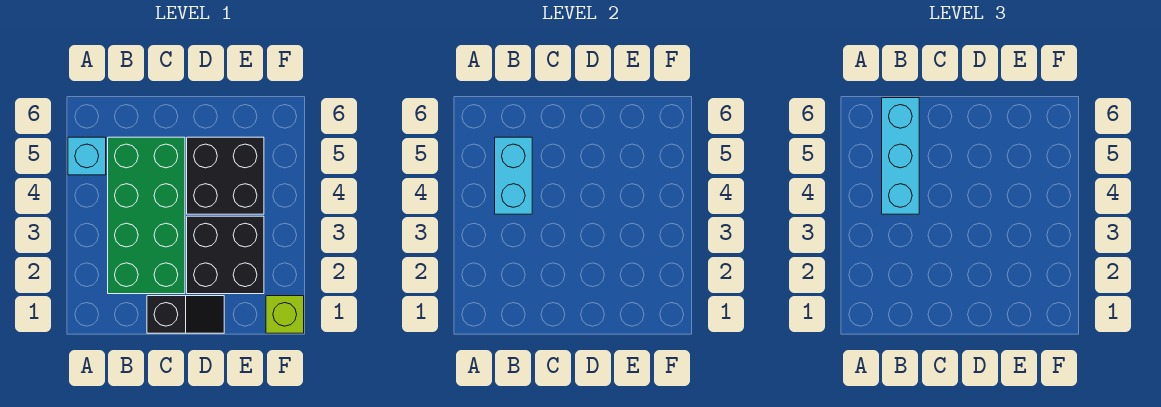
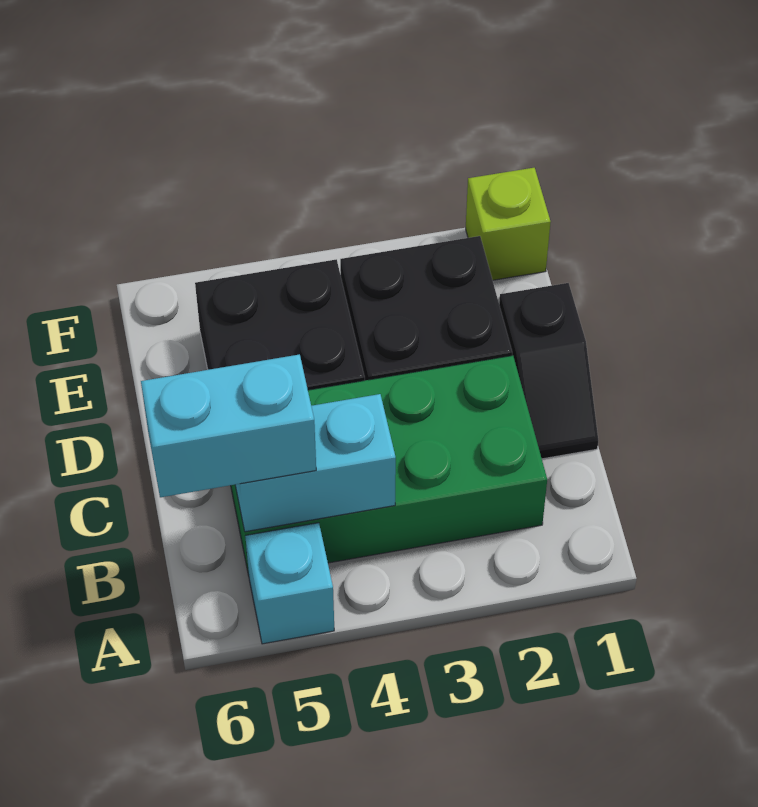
cyan brick B4:B6 level 3 -> cyan brick B5:B6 level 3
black slope C1:D1 level 1 top C -> black slope C1:D1 level 1 top D

